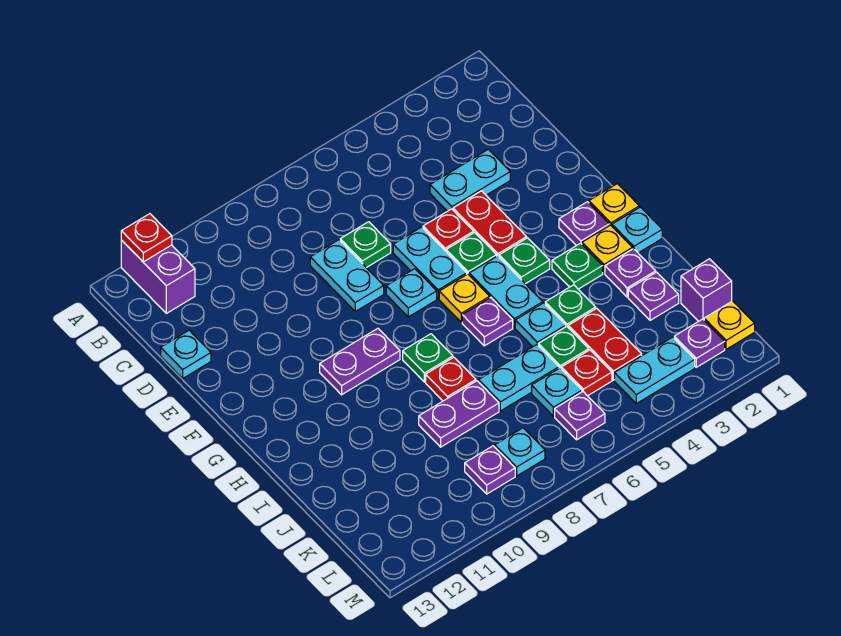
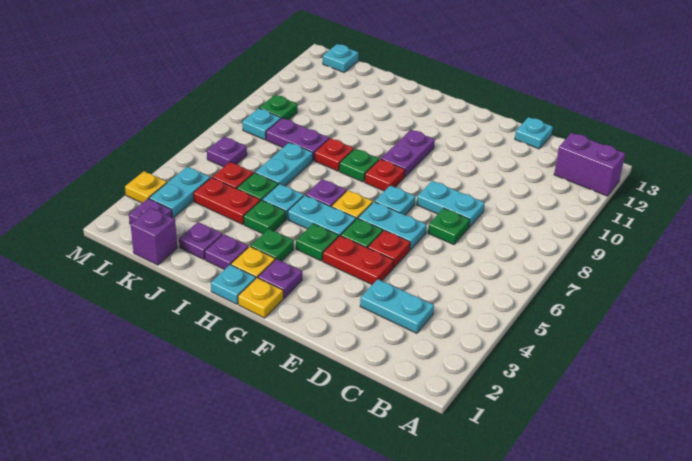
red plate A12 level 2 -> red plate G8 level 1
cyan plate D3:D4 level 1 -> cyan plate C3:D3 level 1
purple plate J8:J9 level 1 -> purple plate J8:K8 level 1
cyan plate K6 level 1 -> cyan plate L13 level 1
yellow plate L1 level 1 -> yellow plate M3 level 1
purple plate L9 level 1 -> green plate L9 level 1

